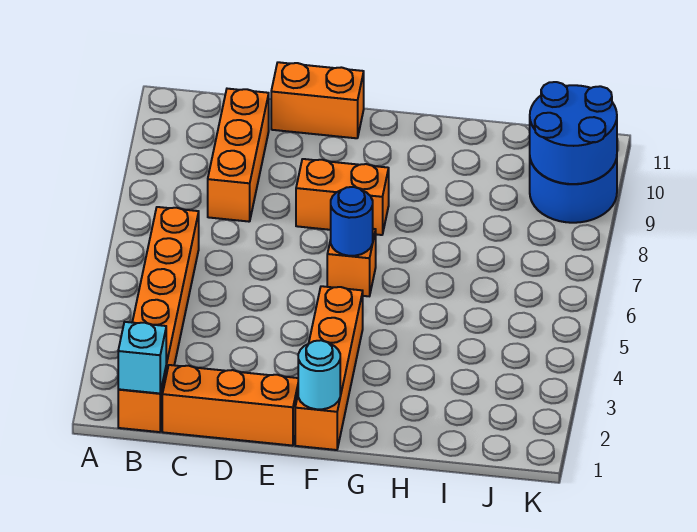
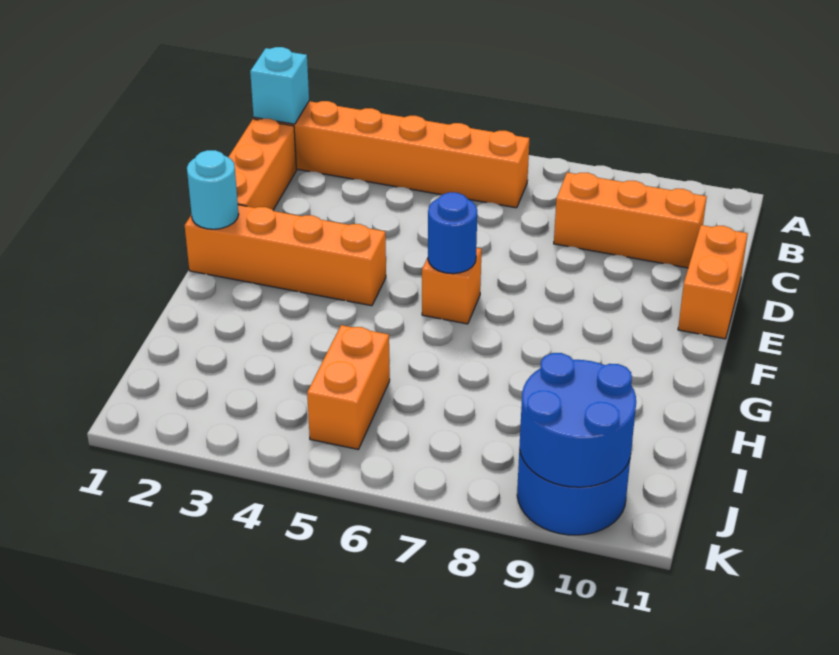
orange brick E8:F8 level 1 -> orange brick I5:J5 level 1

